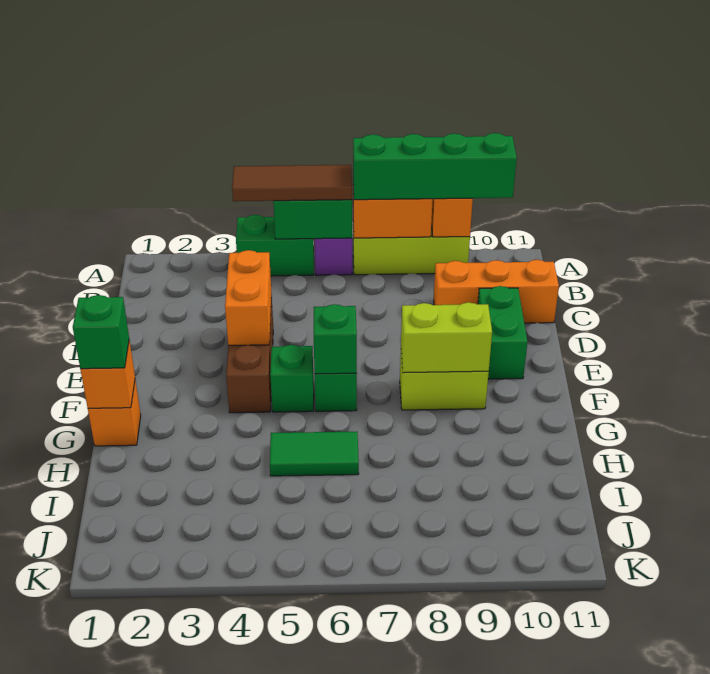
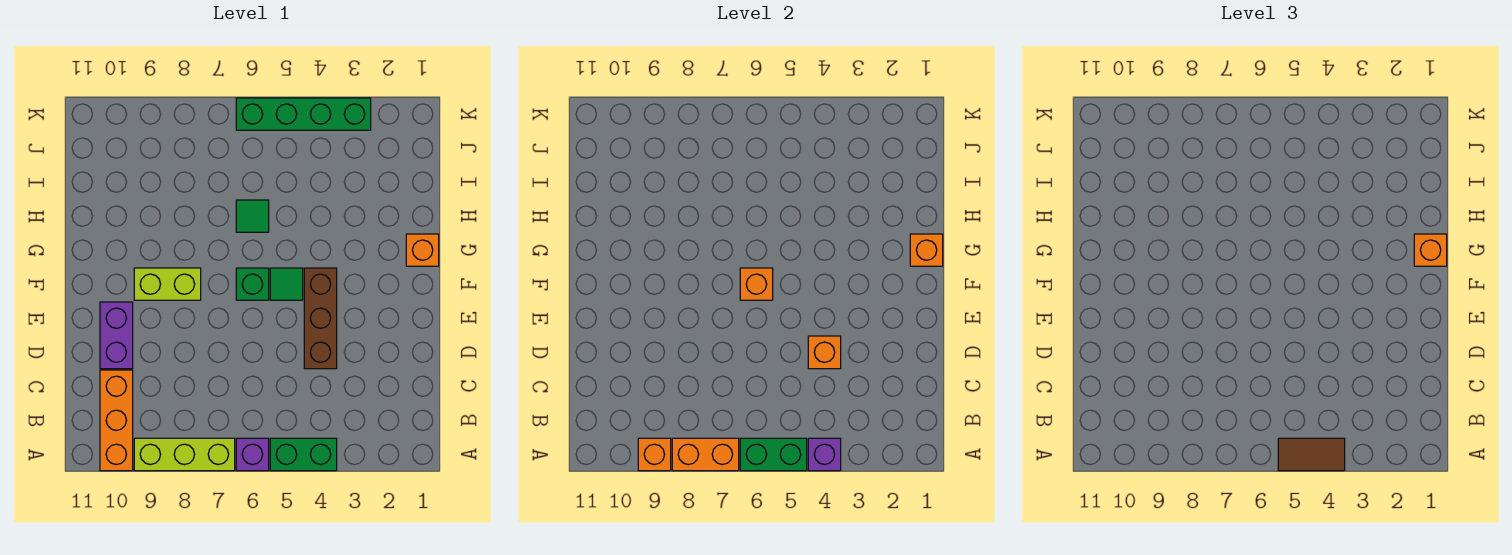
none -> purple brick A4 level 2
brown tile A4:A6 level 3 -> brown tile A4:A5 level 3
green brick A7:A10 level 3 -> green brick K3:K6 level 1
orange brick C9:C11 level 1 -> orange brick A10:C10 level 1
orange brick D4:E4 level 2 -> orange brick D4 level 2
green brick D10:E10 level 1 -> purple brick D10:E10 level 1
green brick F5 level 1 -> green tile F5 level 1
green brick F6 level 2 -> orange brick F6 level 2
lime brick F8:F9 level 2 -> none
green brick G1 level 3 -> orange brick G1 level 3
green tile H5:H6 level 1 -> green tile H6 level 1

